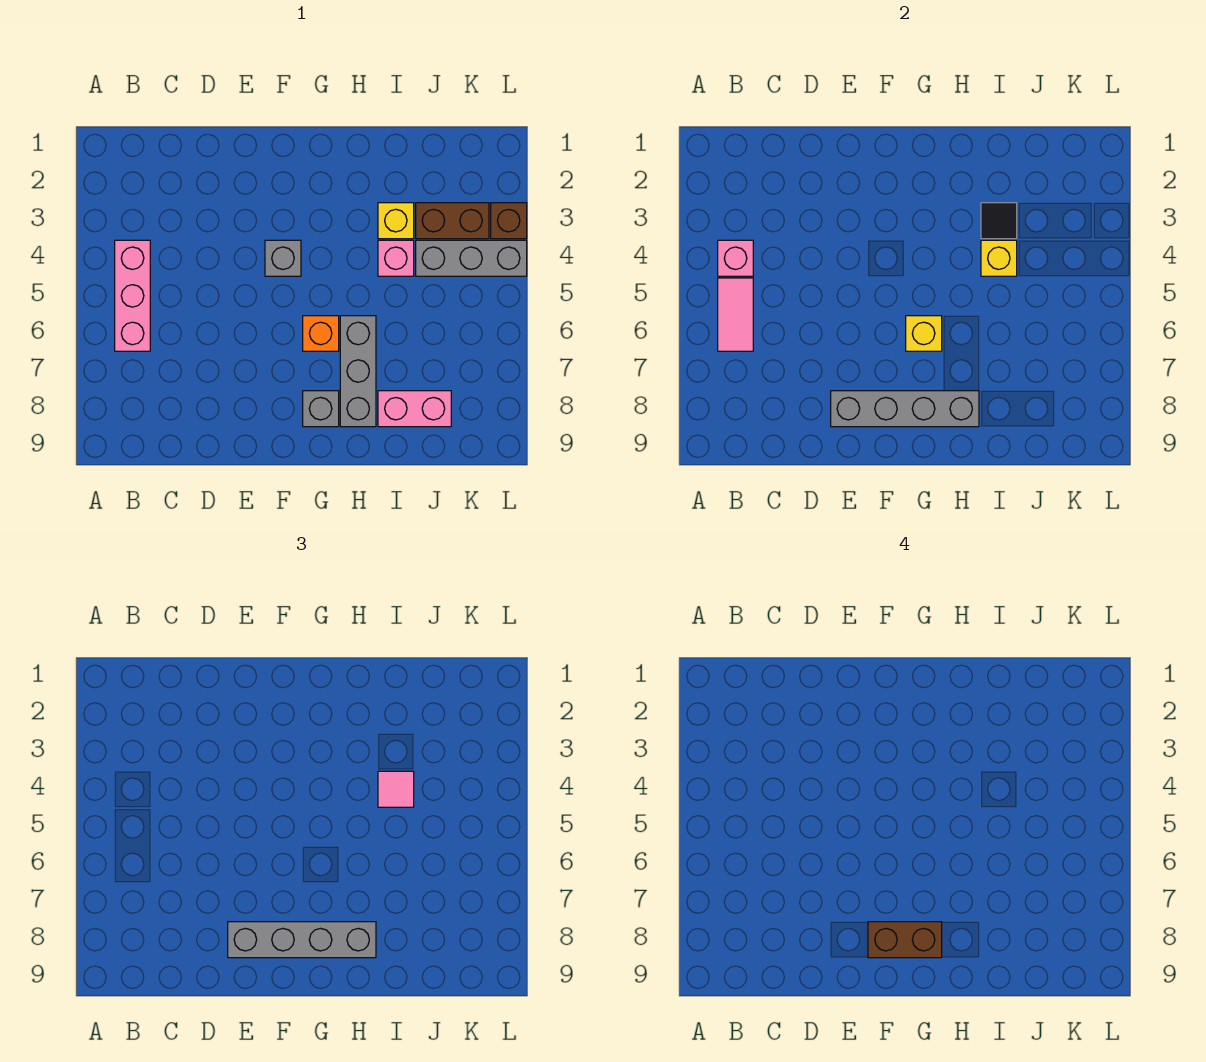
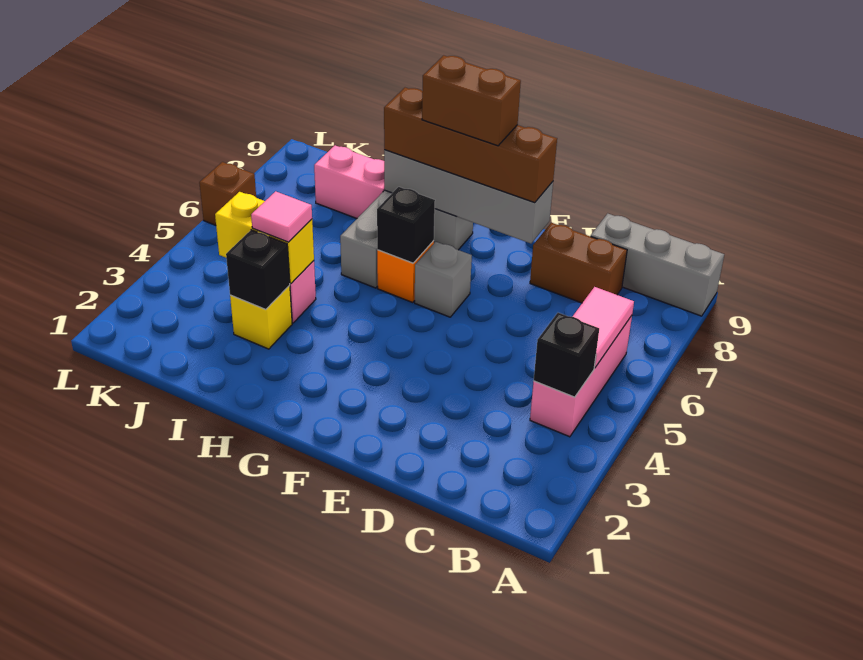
pink brick B4 level 2 -> black brick B4 level 2
grey brick E8:H8 level 3 -> brown brick E8:H8 level 3
grey brick F4 level 1 -> grey brick F6 level 1
yellow brick G6 level 2 -> black brick G6 level 2
black tile I3 level 2 -> black brick I3 level 2
yellow brick I4 level 2 -> yellow brick I4:J4 level 2
brown brick J3:K3 level 1 -> brown brick C8:D8 level 1
grey brick J4:L4 level 1 -> grey brick A9:C9 level 1
brown brick L3 level 1 -> brown brick L6 level 1

